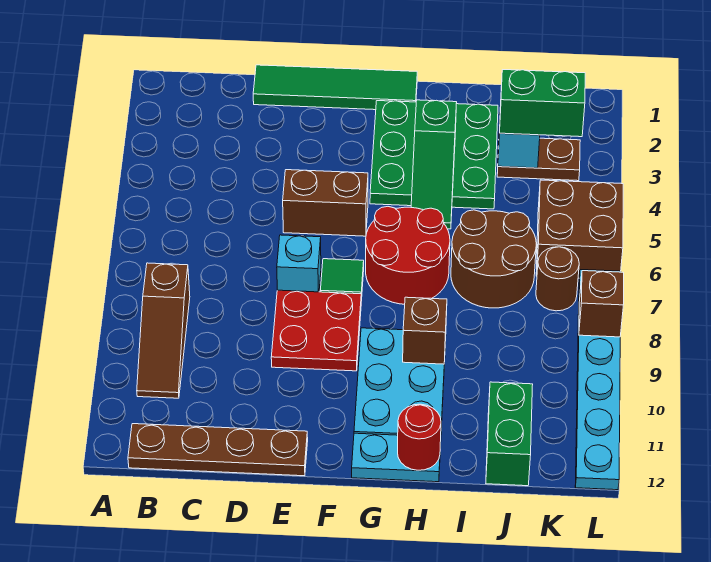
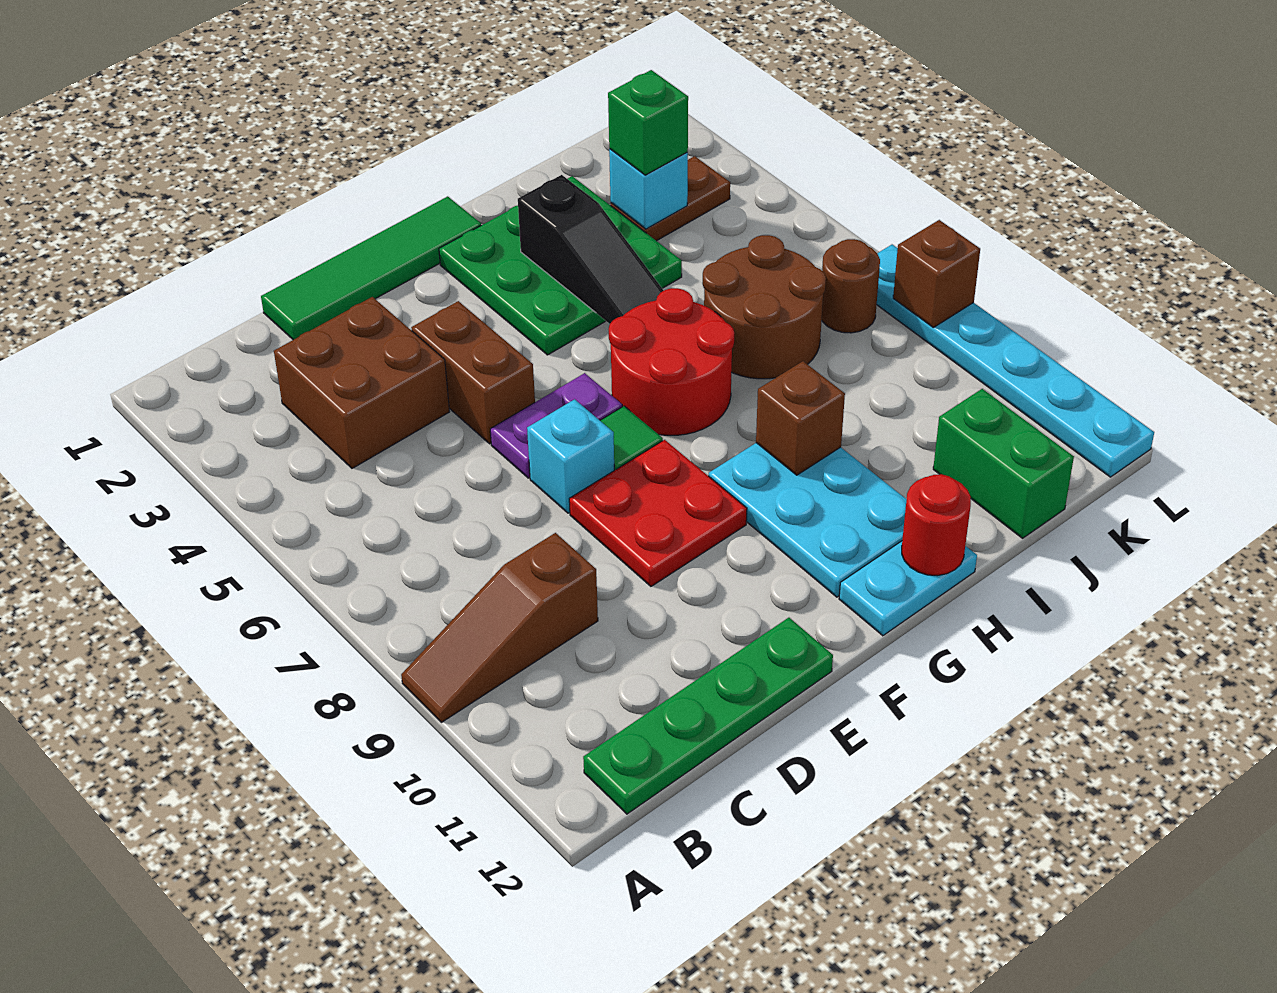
brown slope B8:B10 level 1 top 8 -> brown slope A9:C9 level 1 top C
brown plate B12:E12 level 1 -> green plate B12:E12 level 1
brown brick E5:F5 level 1 -> brown brick E4:E5 level 1
none -> purple plate E6:F6 level 1
green slope H3:H5 level 2 top 3 -> black slope H3:H5 level 2 top 3
green brick J3:K3 level 3 -> green brick J3 level 3
brown brick K5:L6 level 1 -> brown brick C3:D4 level 1

